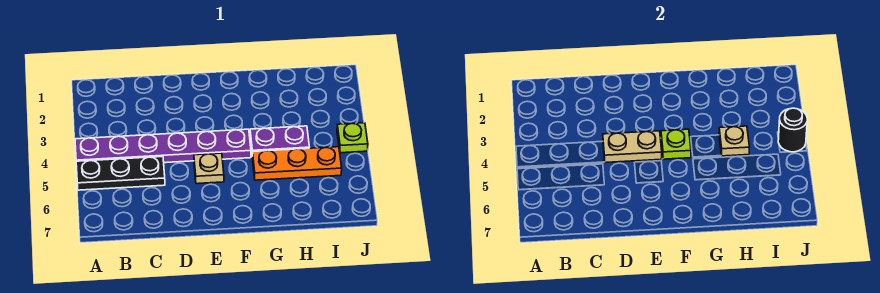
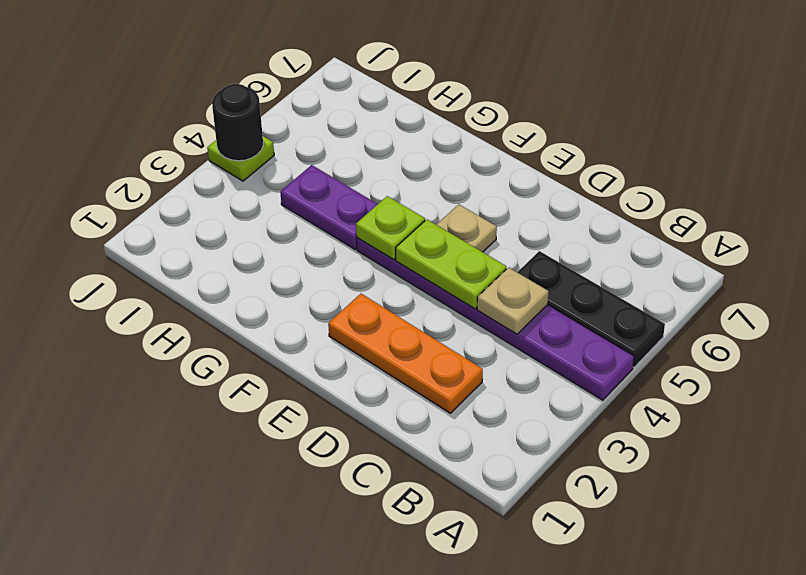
tan plate D4:E4 level 2 -> lime plate D4:E4 level 2
orange plate G5:I5 level 1 -> orange plate C2:E2 level 1
tan plate H4 level 2 -> tan plate C4 level 2

